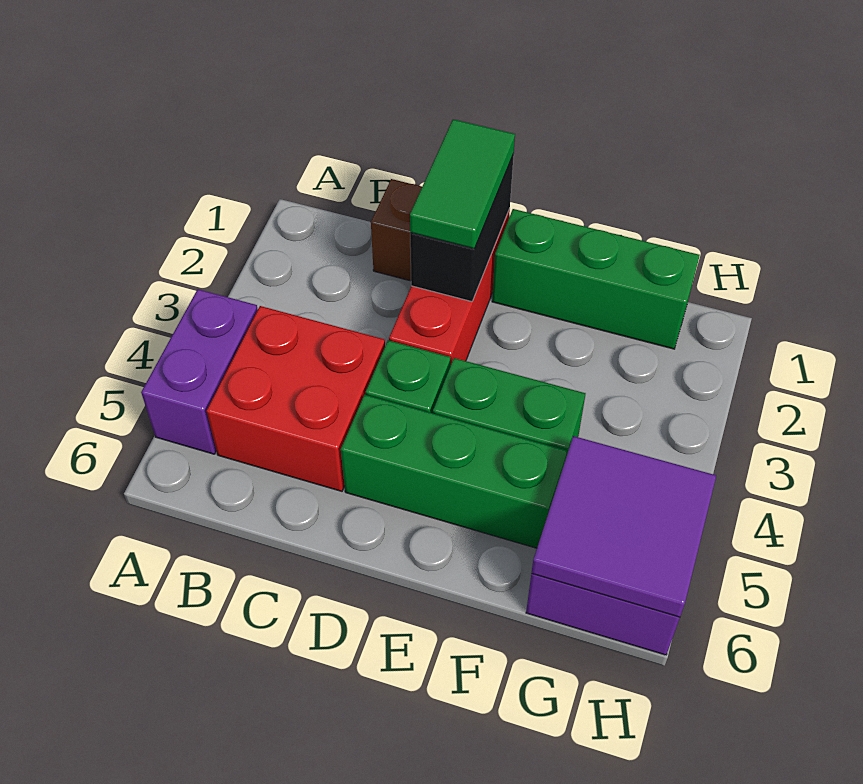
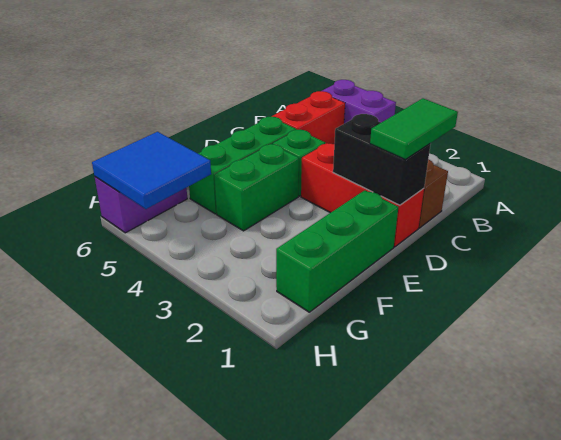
red brick B4:C5 level 1 -> red brick B5:C5 level 1
green tile D1:D2 level 3 -> green tile C1:D1 level 3
purple tile G5:H6 level 2 -> blue tile G5:H6 level 2

